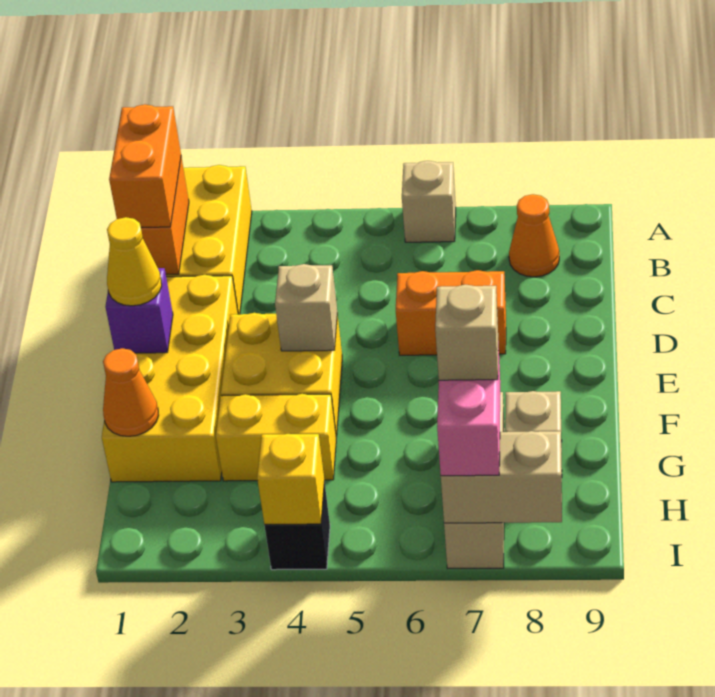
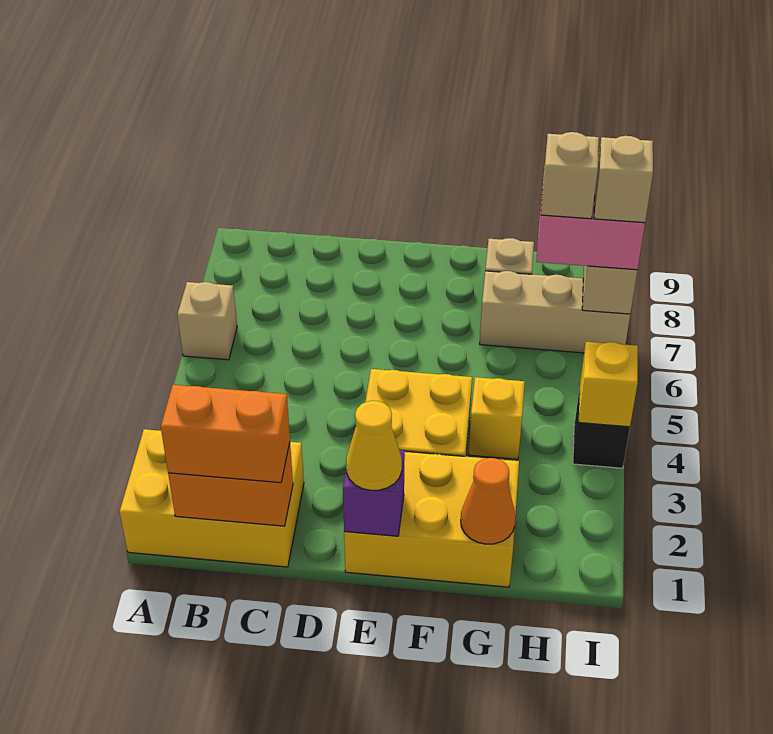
orange cone B8 level 1 -> none
yellow brick D1:G2 level 1 -> yellow brick E1:G2 level 1
orange brick D6:D7 level 1 -> none
tan brick E4 level 2 -> tan brick I7 level 4
yellow brick G3:G4 level 1 -> yellow brick G4 level 1

